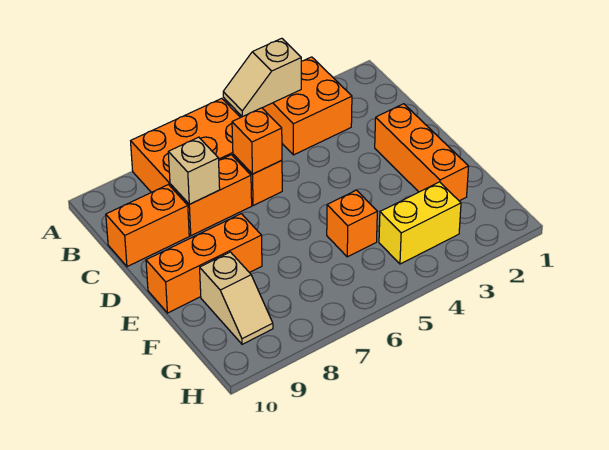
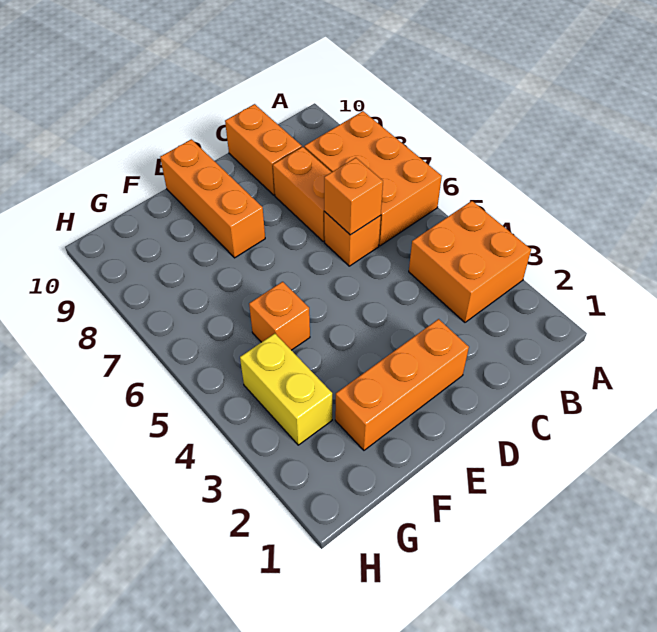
tan slope A4:A5 level 2 top 4 -> none
tan brick C8 level 2 -> none
tan slope F9:G9 level 1 top F -> none

